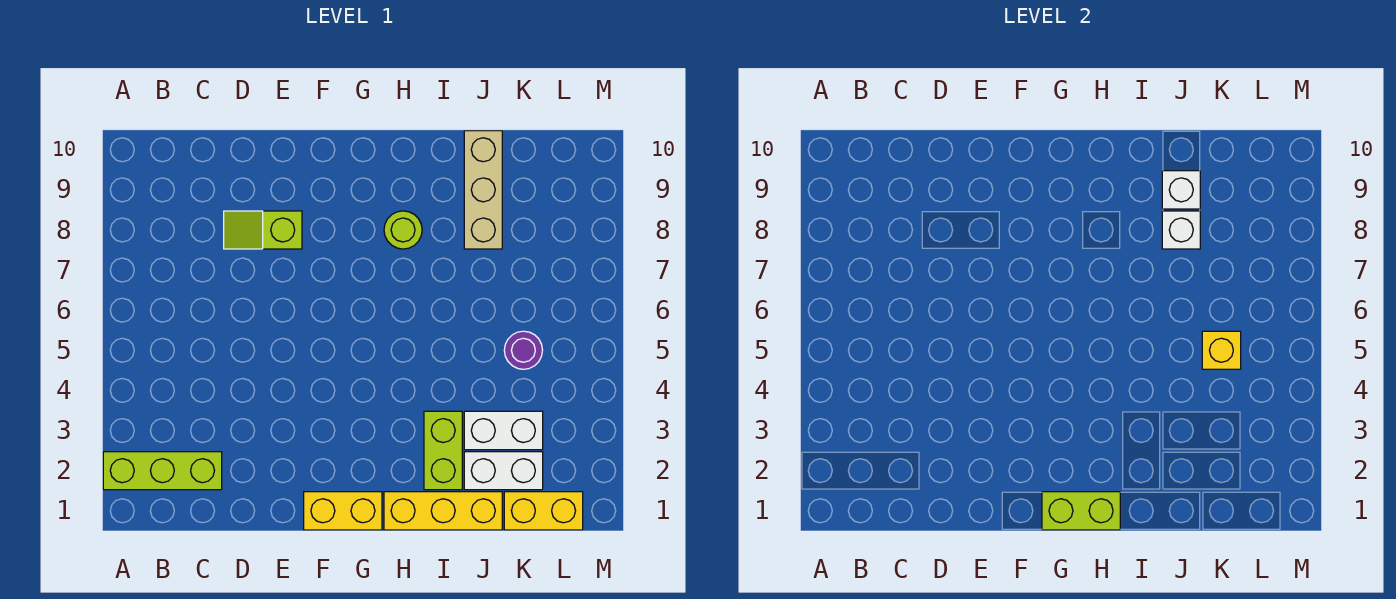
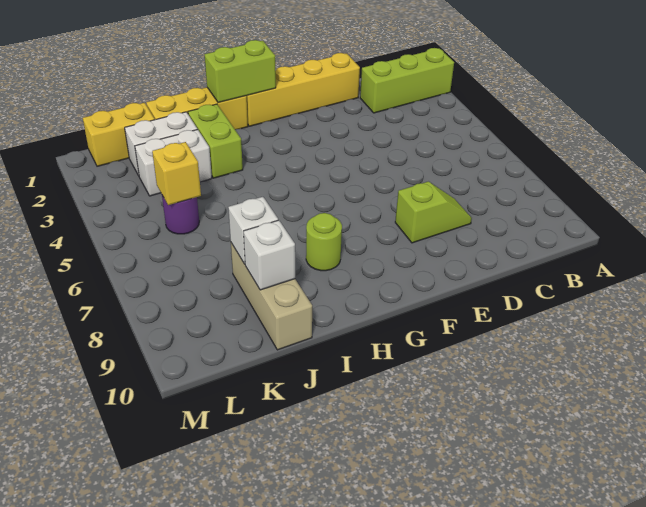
yellow brick F1:G1 level 1 -> yellow brick D1:G1 level 1

